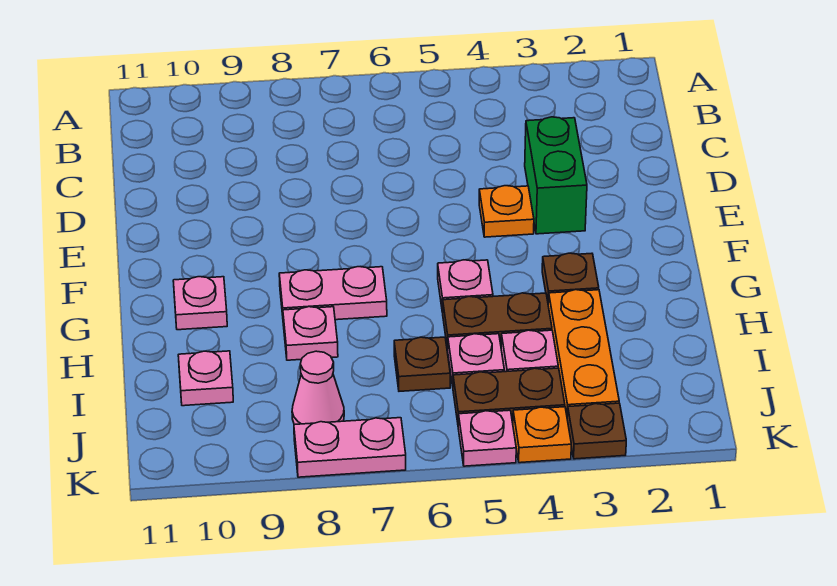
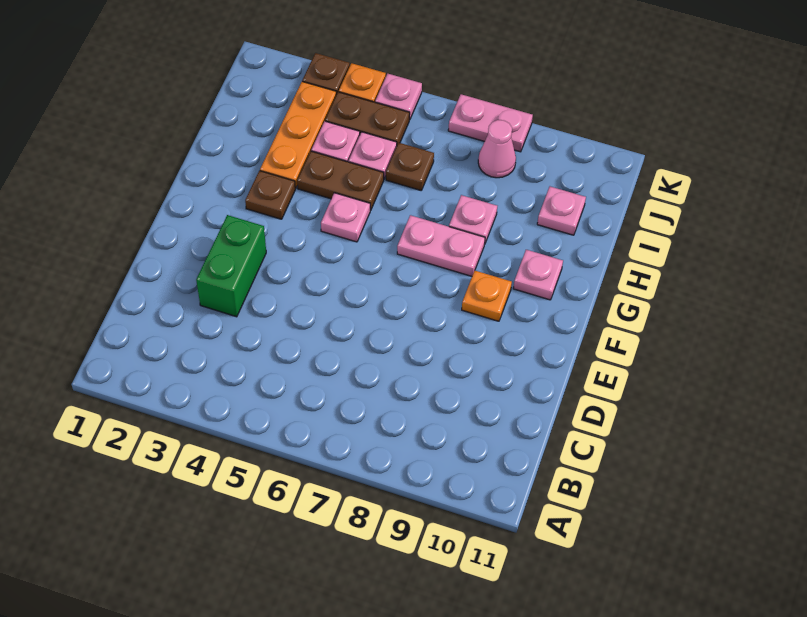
orange plate E4 level 1 -> orange plate F9 level 1

